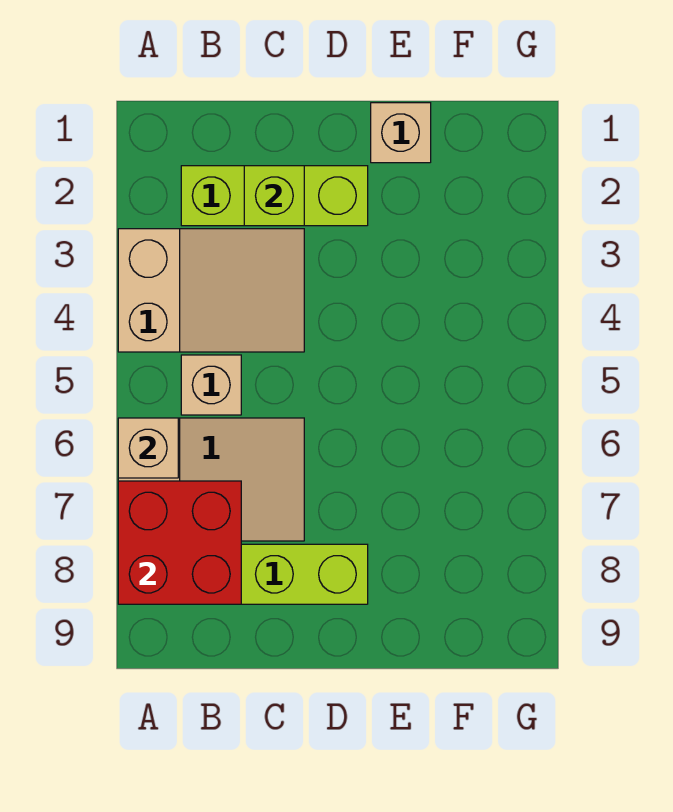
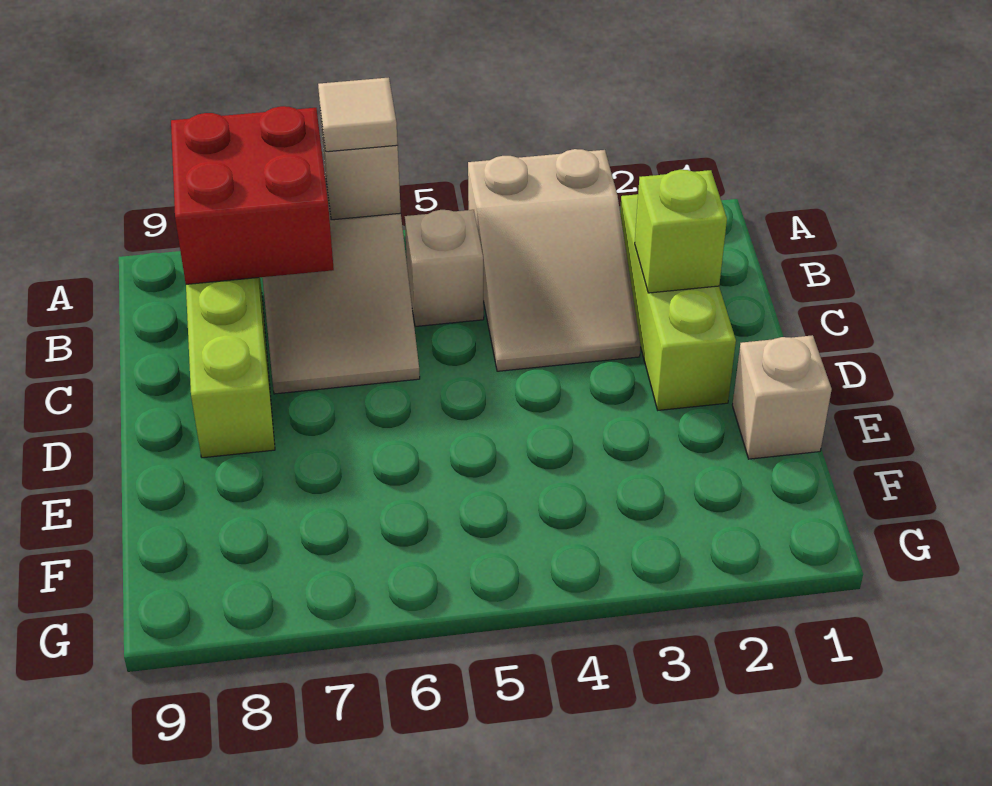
none -> tan tile A6 level 3

